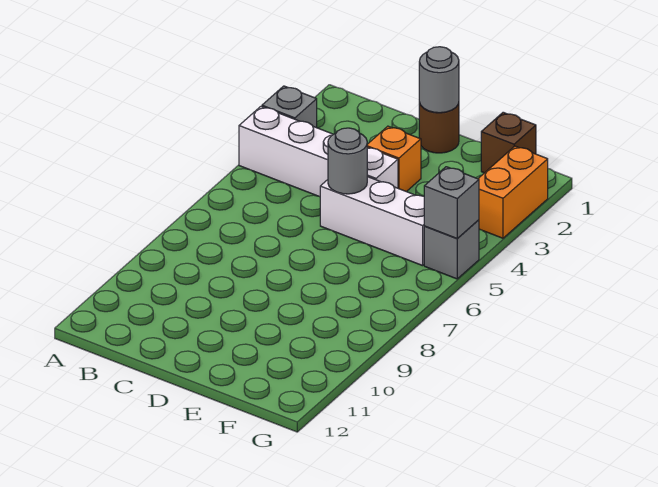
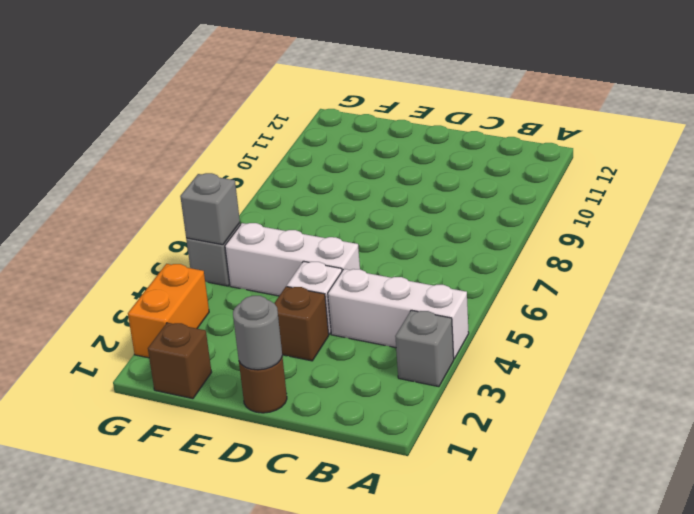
orange brick D3 level 1 -> brown brick D3 level 1
grey round brick D5 level 2 -> none

